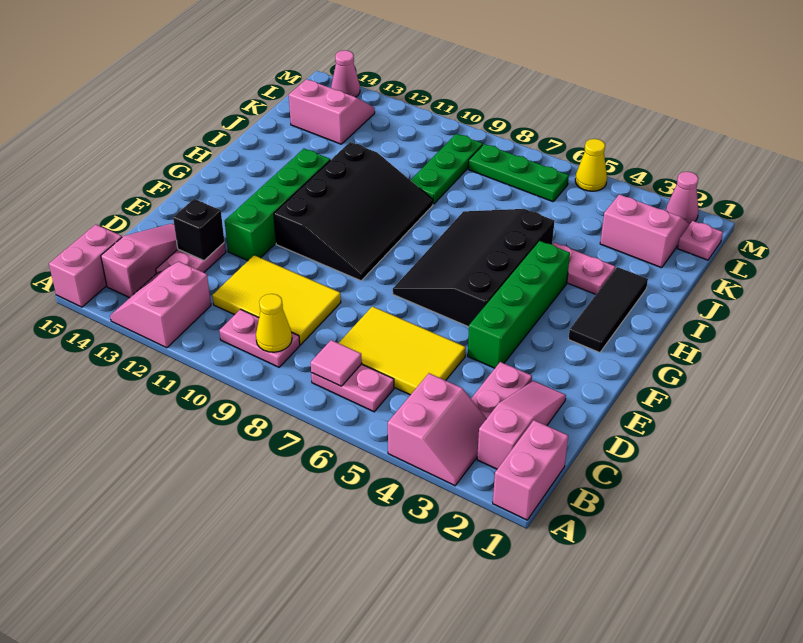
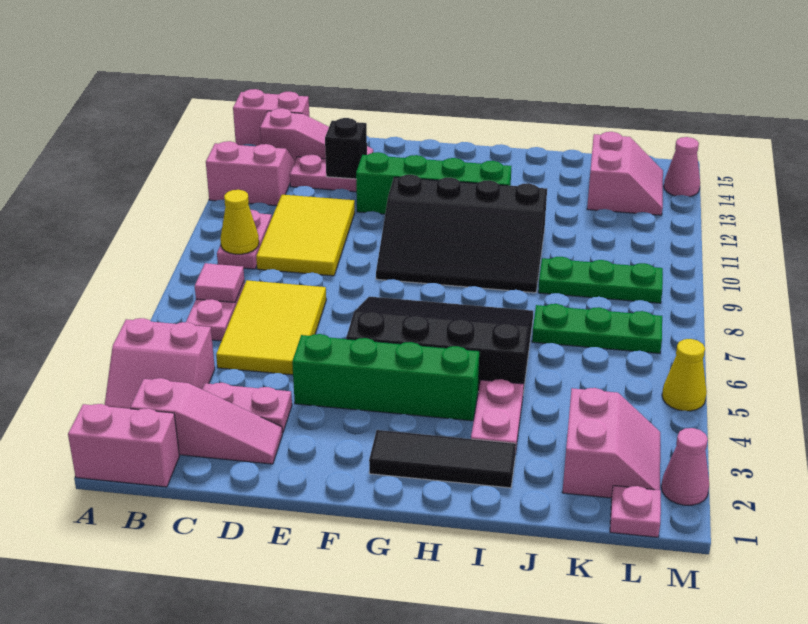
green plate L6:L8 level 1 -> green plate J7:L7 level 1

